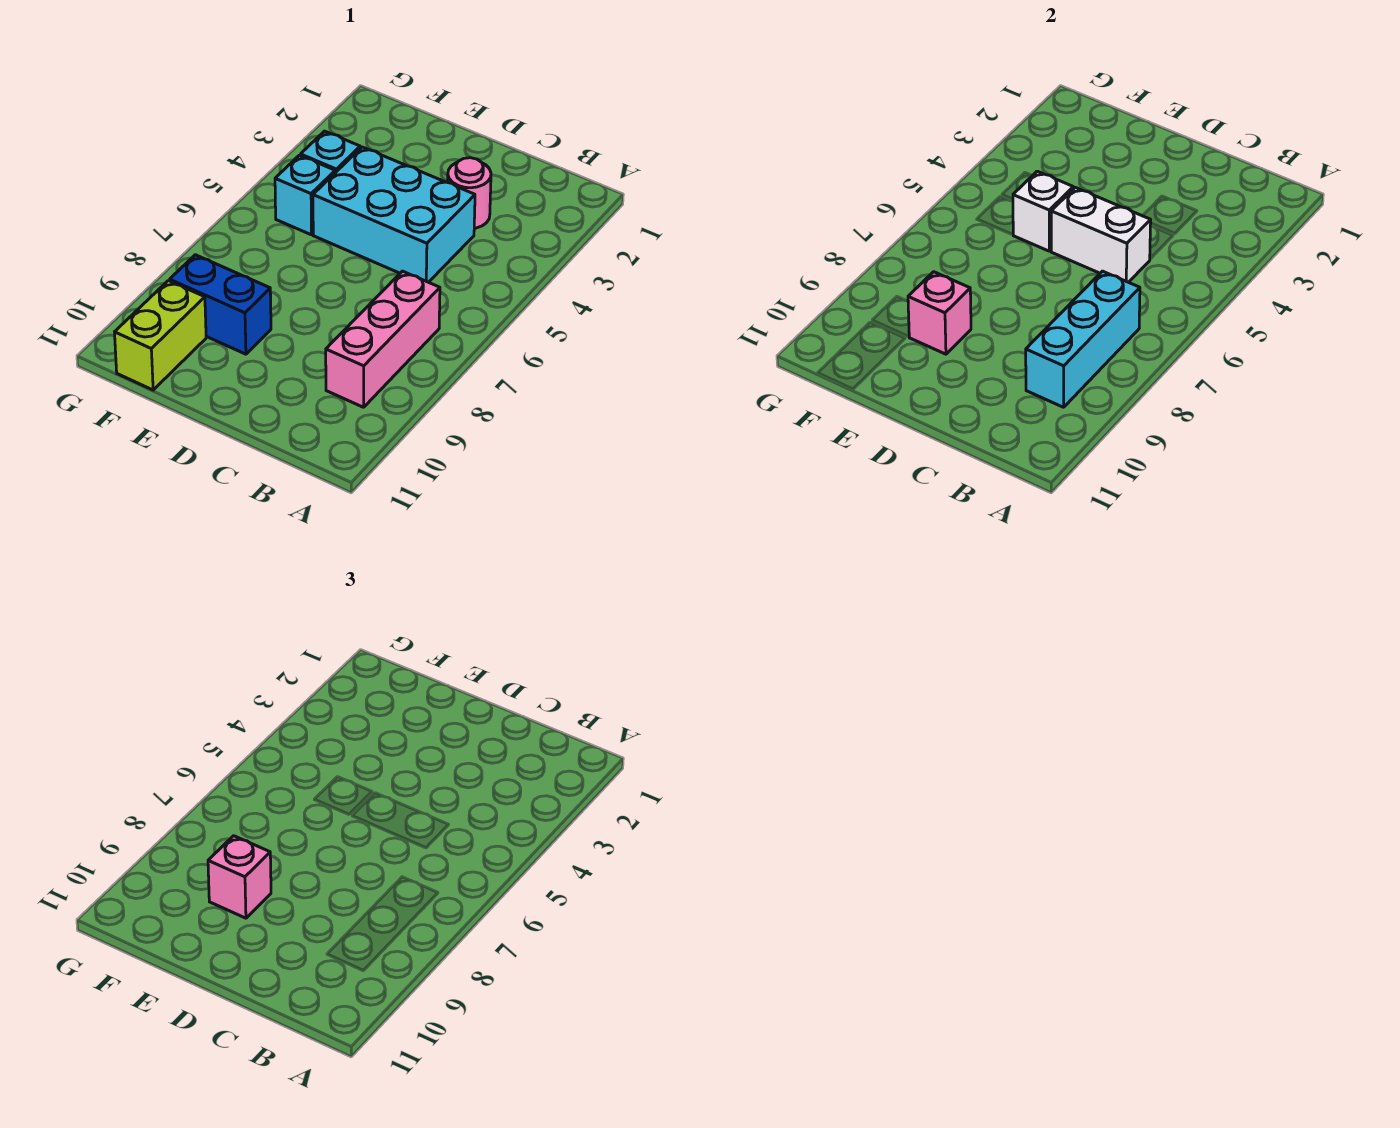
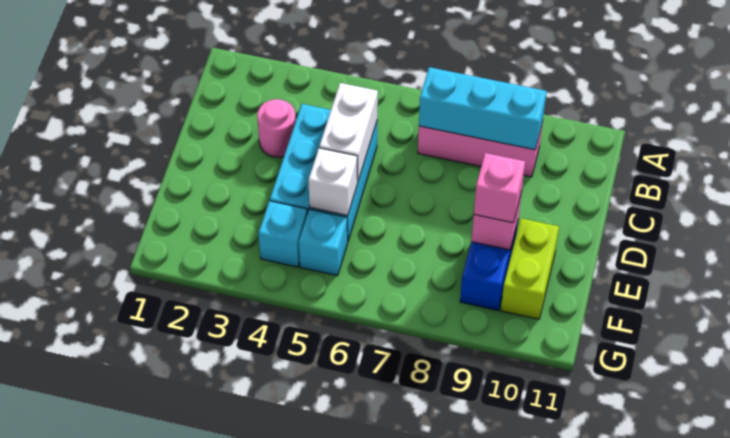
lime brick F10:F11 level 1 -> lime brick E10:F10 level 1

